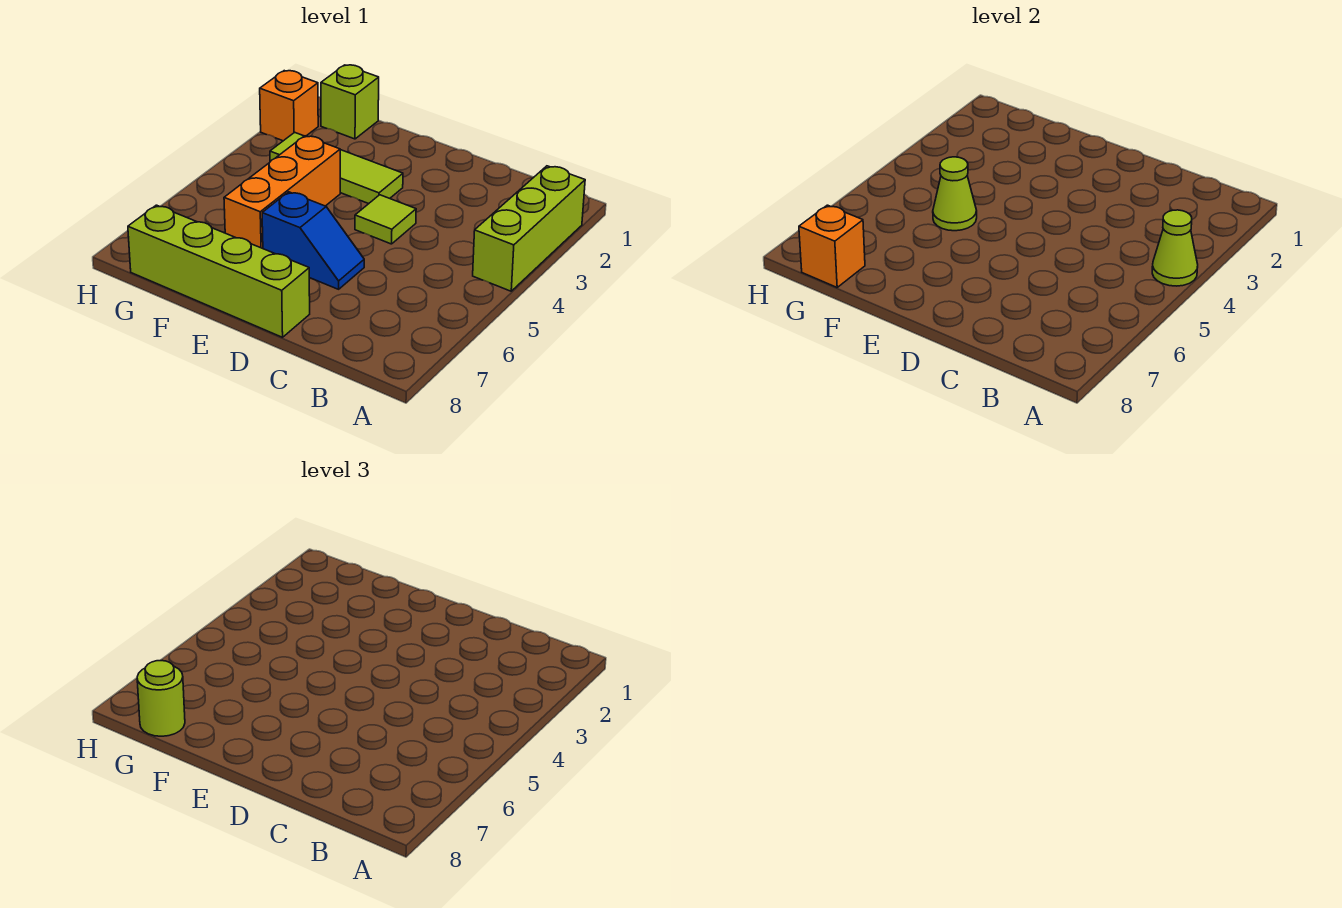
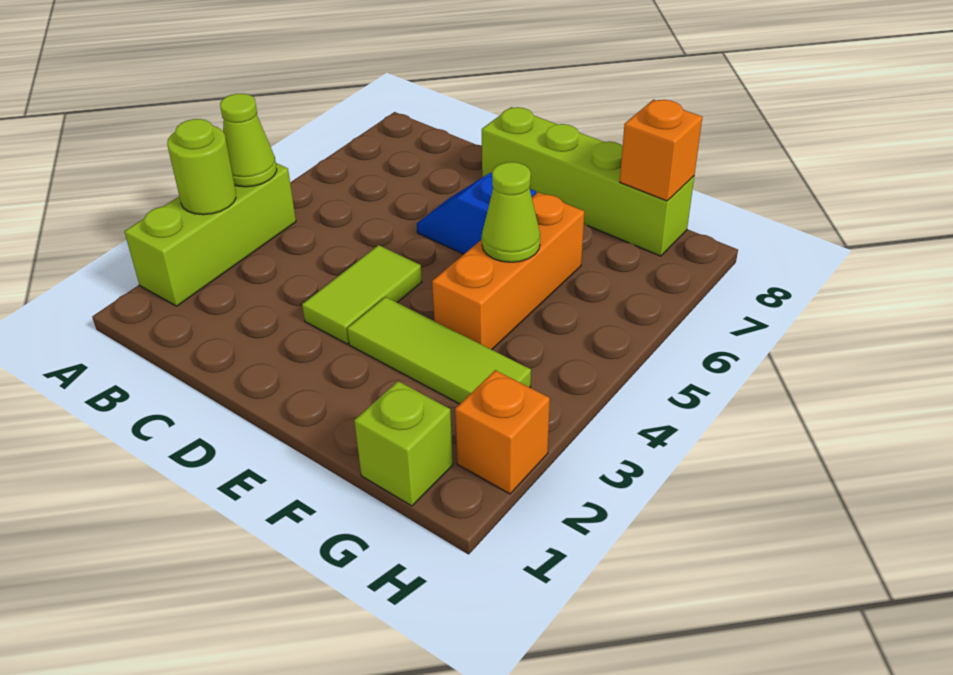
lime tile D4 level 1 -> lime tile D3:D4 level 1
lime round brick G8 level 3 -> lime round brick A3 level 2

